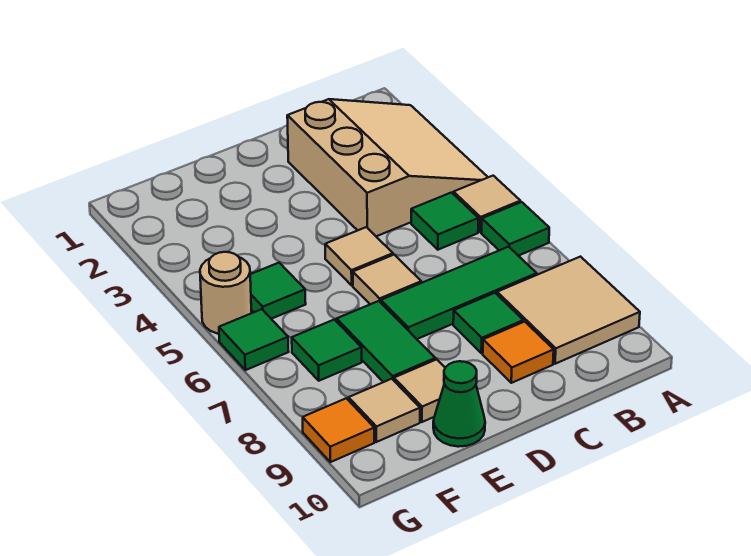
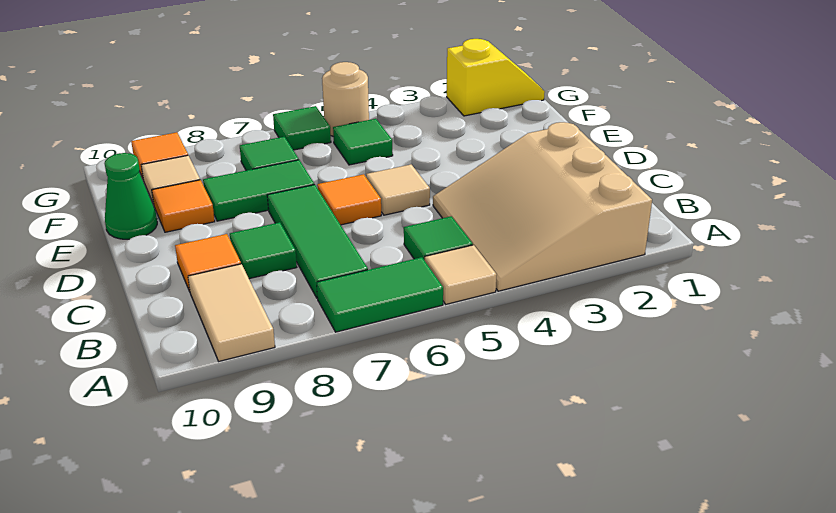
tan slope A2:C4 level 1 top C -> tan slope A2:C4 level 1 top 2
green tile A6 level 1 -> green tile A6:A7 level 1
tan tile A8:B9 level 1 -> tan tile A9:B9 level 1
tan tile D6 level 1 -> orange tile D6 level 1
tan tile E9 level 1 -> orange tile E9 level 1
none -> yellow slope G1:G2 level 1 top 2

